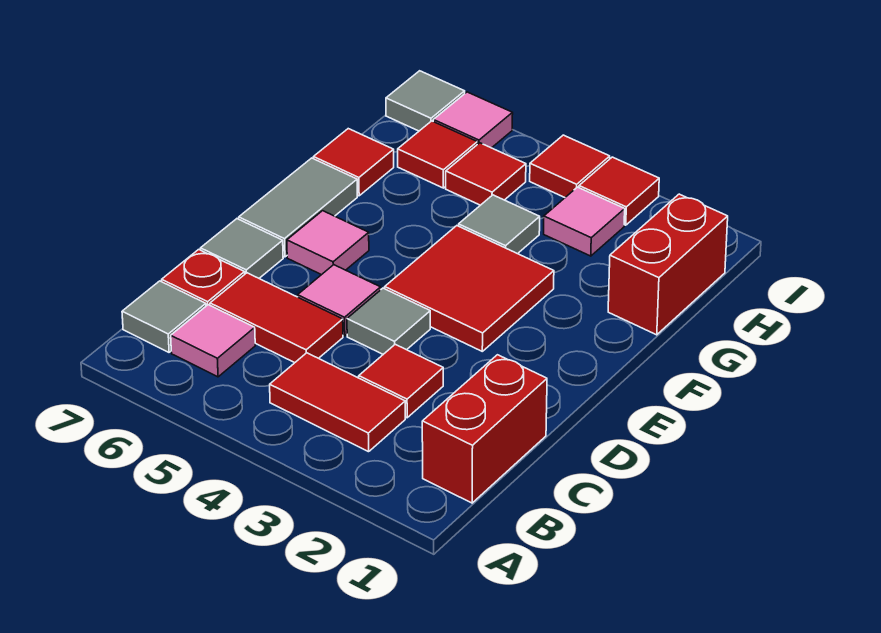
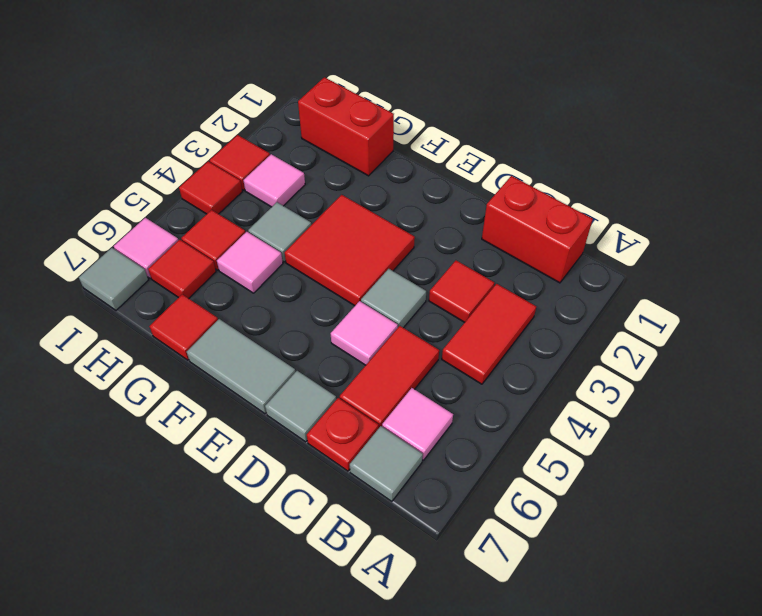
pink tile E6 level 1 -> pink tile G5 level 1

